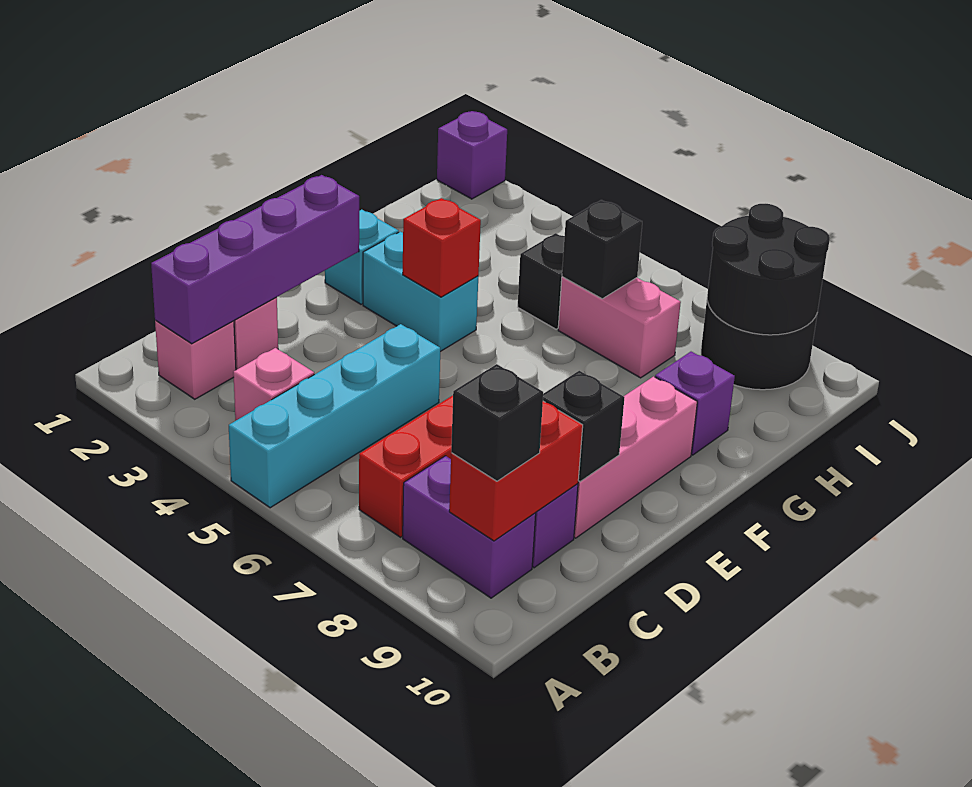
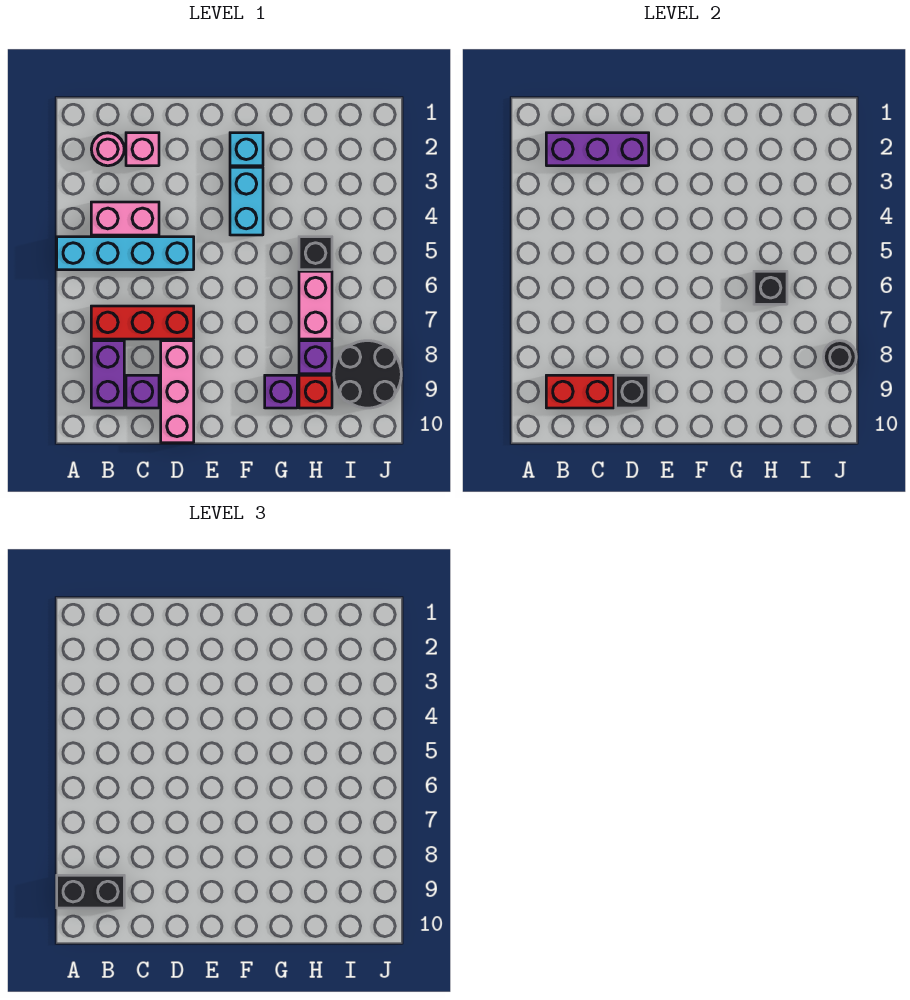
pink brick B2 level 1 -> pink round brick B2 level 1
purple brick B2:E2 level 2 -> purple brick B2:D2 level 2
pink brick B4 level 1 -> pink brick B4:C4 level 1
black brick B9 level 3 -> black brick A9:B9 level 3
pink brick D9:F9 level 1 -> pink brick D8:D10 level 1
red brick F4 level 2 -> red brick H9 level 1
black round brick I8:J9 level 2 -> black round brick J8 level 2
purple brick J1 level 1 -> purple brick H8 level 1

